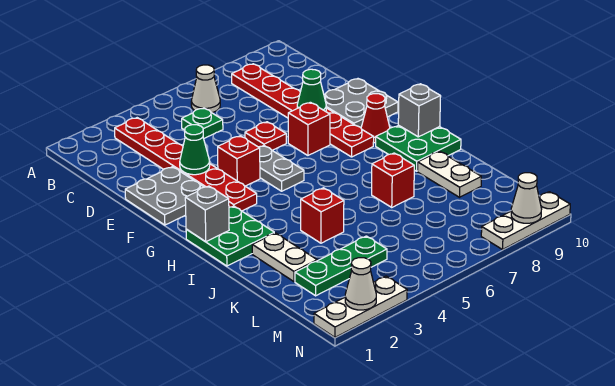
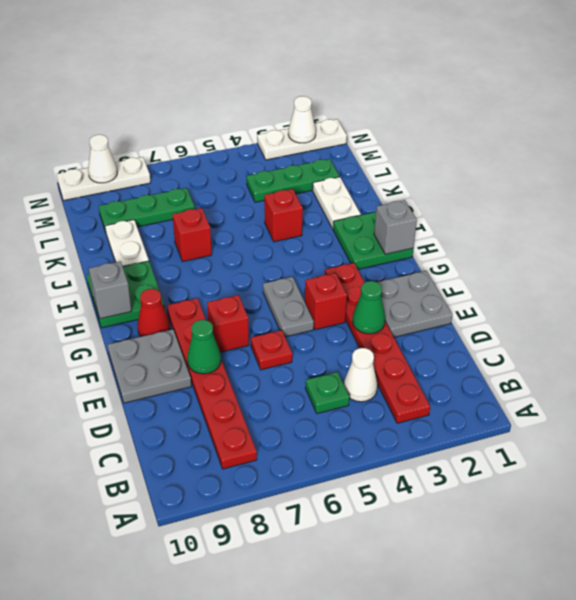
white cone B6 level 1 -> white cone C4 level 1
none -> green plate L7:L9 level 1

